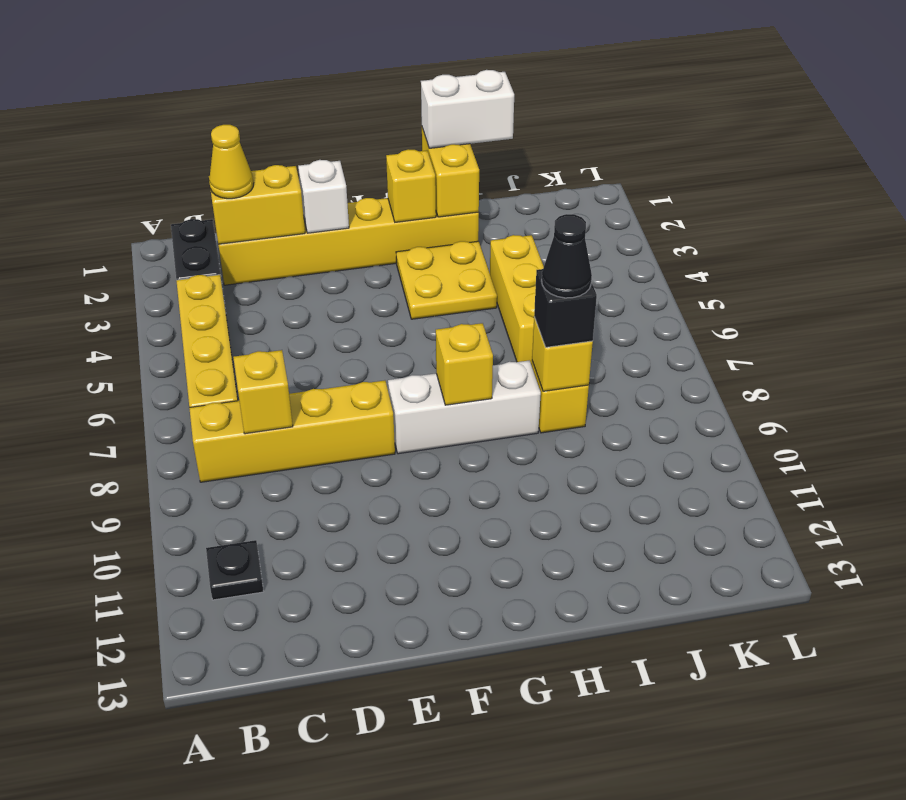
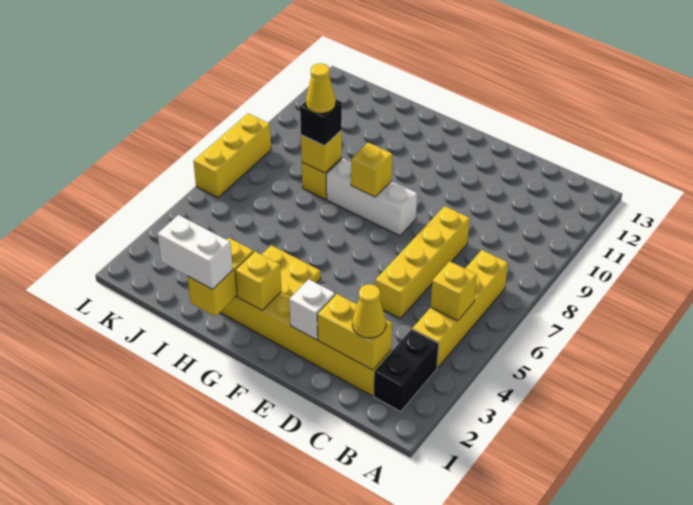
yellow brick B8:E8 level 1 -> yellow brick D5:D8 level 1
black plate B11 level 1 -> none
yellow brick C8 level 2 -> yellow brick B5 level 2
yellow brick I4:I6 level 1 -> yellow brick L6:L8 level 1
black cone I8 level 4 -> yellow cone I8 level 4

